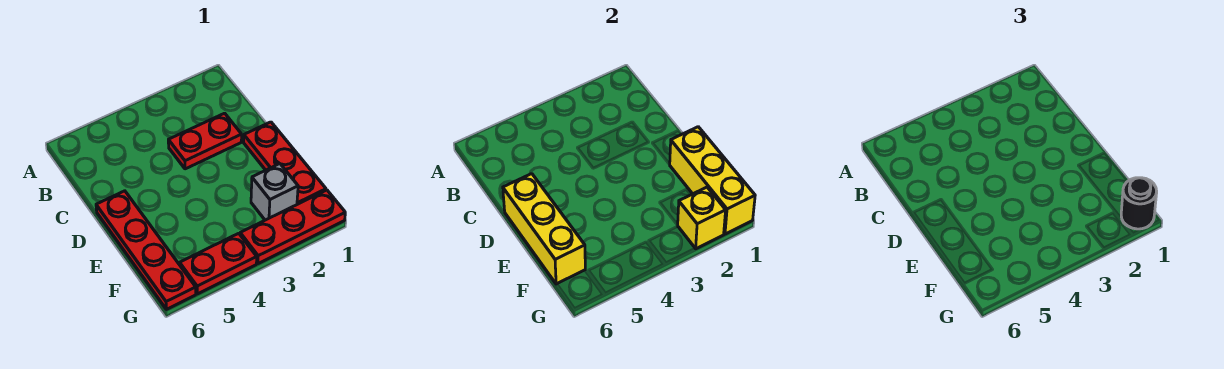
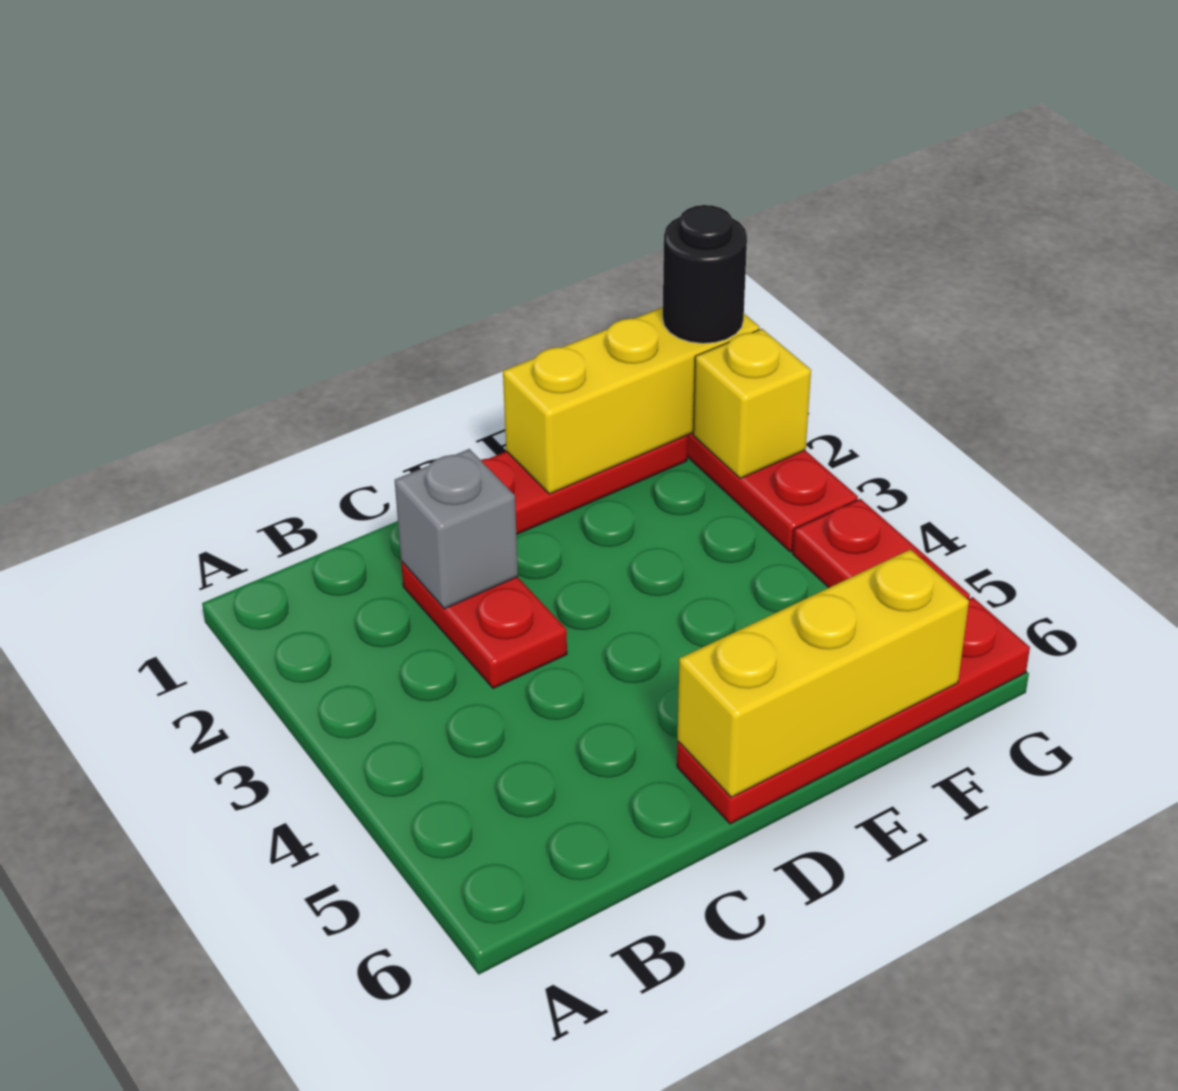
grey brick F2 level 1 -> grey brick C2 level 2

